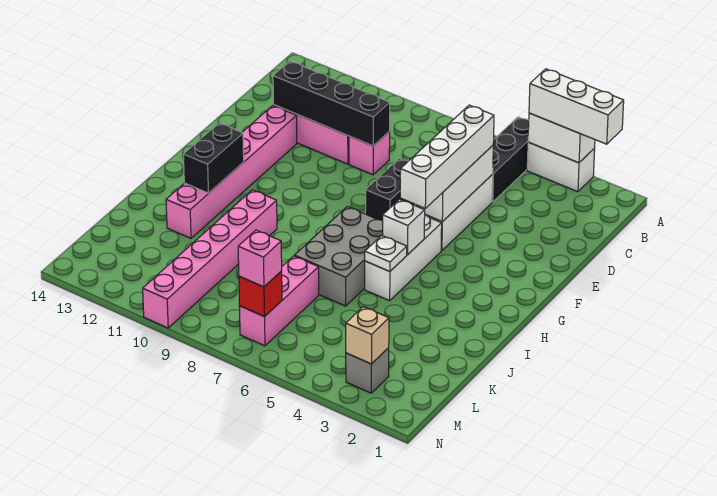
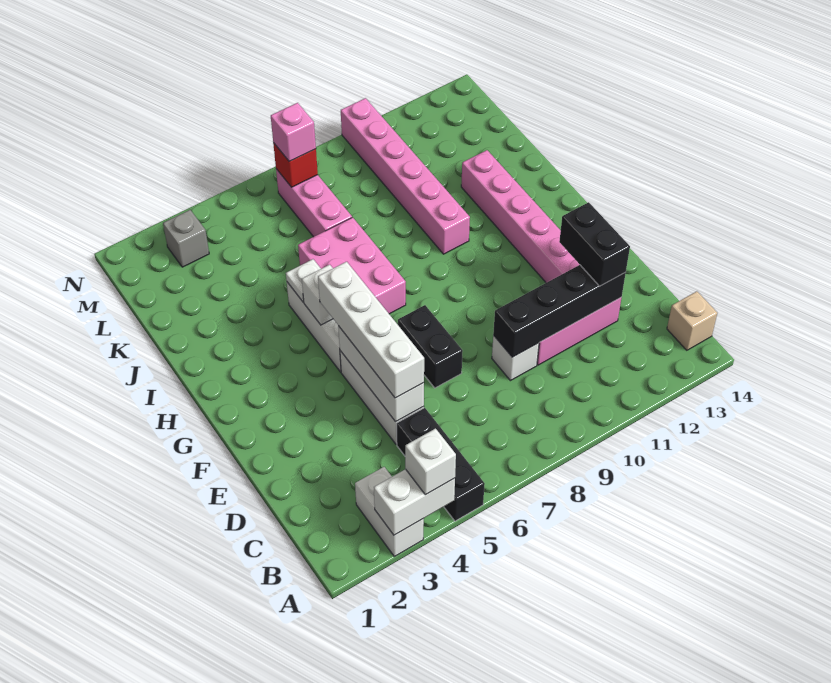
white brick A2:A4 level 3 -> white brick A4 level 3
white brick A3:A4 level 1 -> white brick A3:B3 level 1
pink brick D9 level 1 -> white brick D9 level 1
grey brick H6:J7 level 1 -> pink brick H6:J7 level 1
black brick H12:I12 level 2 -> black brick D12:E12 level 3
tan brick M3 level 2 -> tan brick B14 level 1

